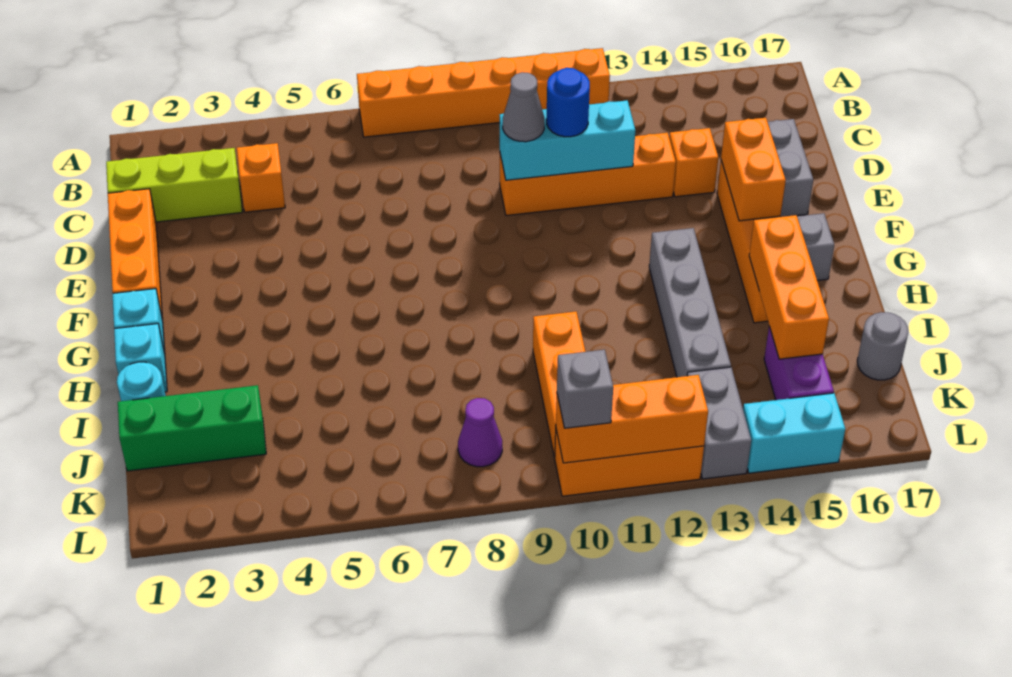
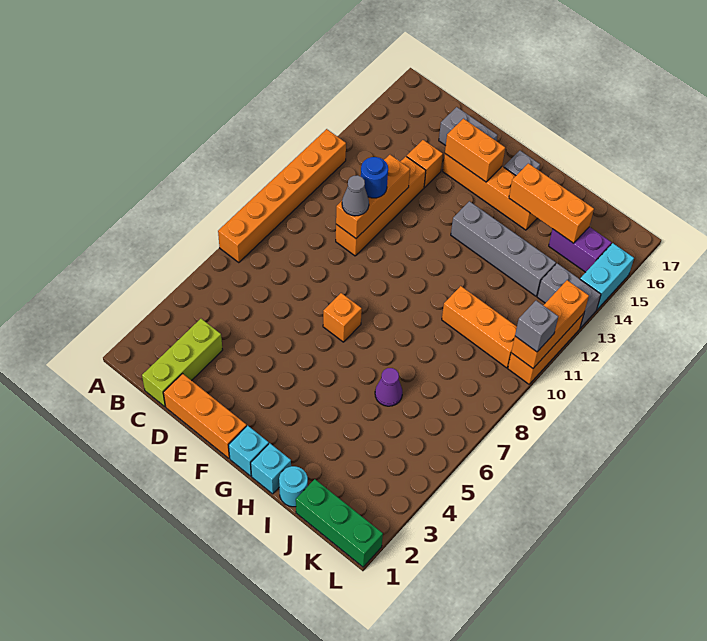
orange brick C4 level 1 -> orange brick F7 level 1
cyan brick D10:D12 level 2 -> orange brick D10:D12 level 2
green brick J1:J3 level 1 -> green brick J1:L1 level 1
grey round brick J17 level 1 -> none
purple cone K8 level 1 -> purple cone I6 level 1

